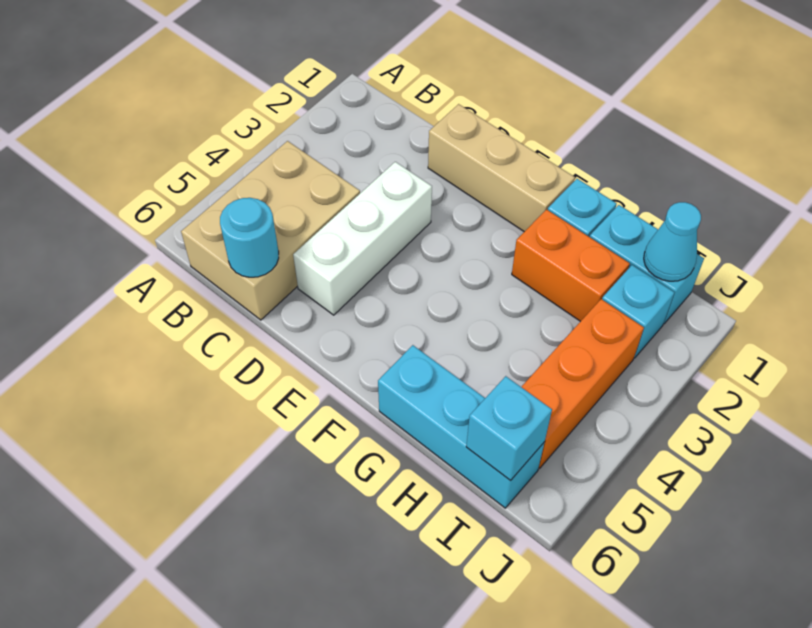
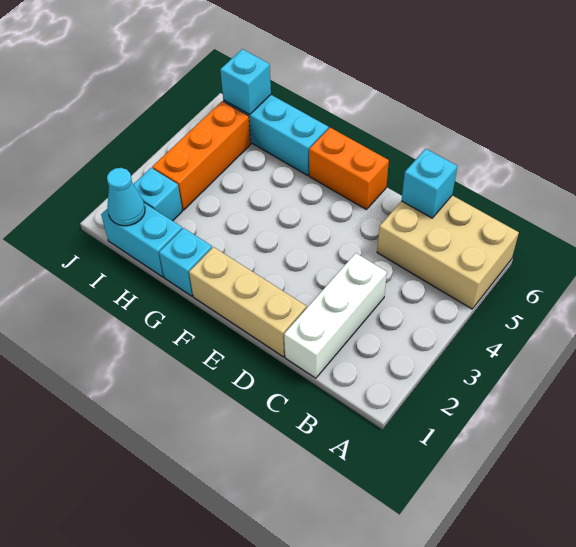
tan brick B4:C6 level 1 -> tan brick A5:C6 level 1
cyan round brick C6 level 2 -> cyan brick C6 level 2
white brick D3:D5 level 1 -> white brick C1:C3 level 1
orange brick G2:H2 level 1 -> orange brick E6:F6 level 1

